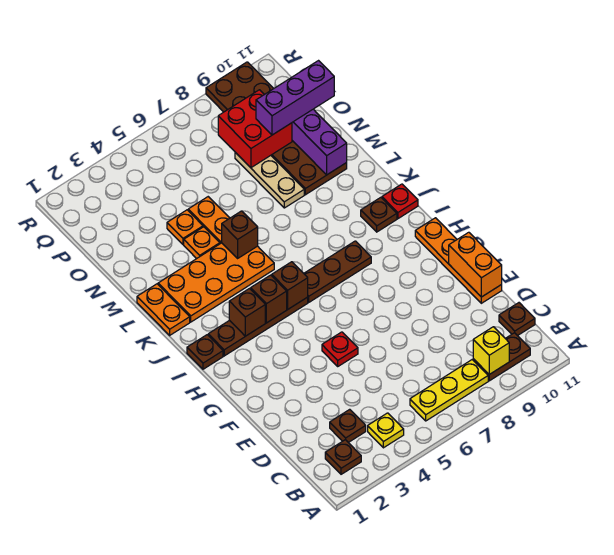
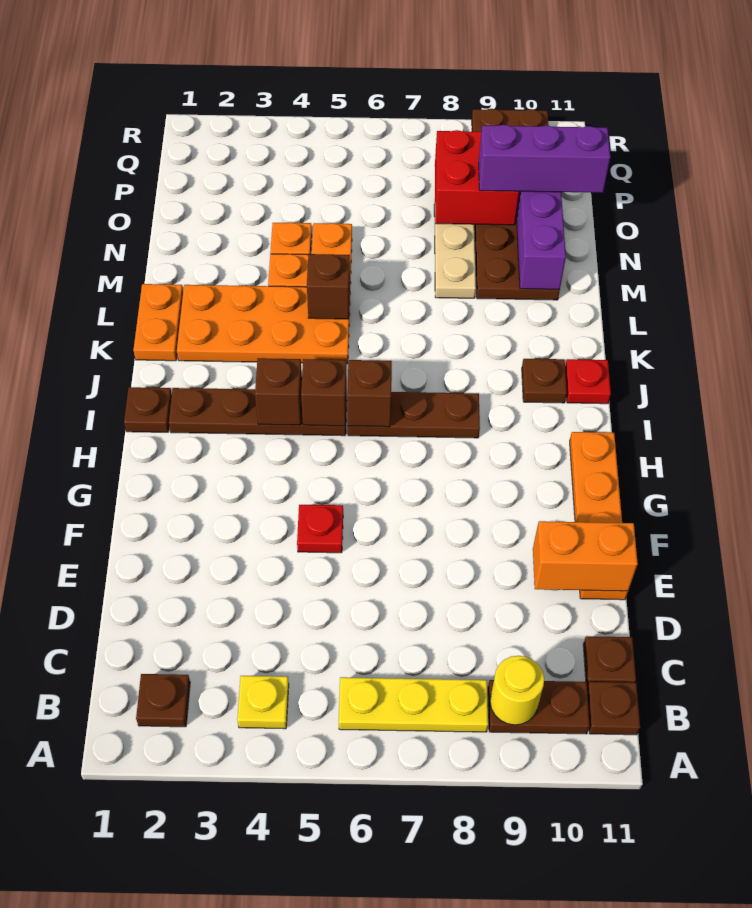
yellow brick B9 level 2 -> yellow round brick B9 level 2
brown plate C3 level 1 -> brown plate B11 level 1
orange brick E11:F11 level 2 -> orange brick E10:E11 level 2
brown brick I3 level 2 -> brown brick I6 level 2

